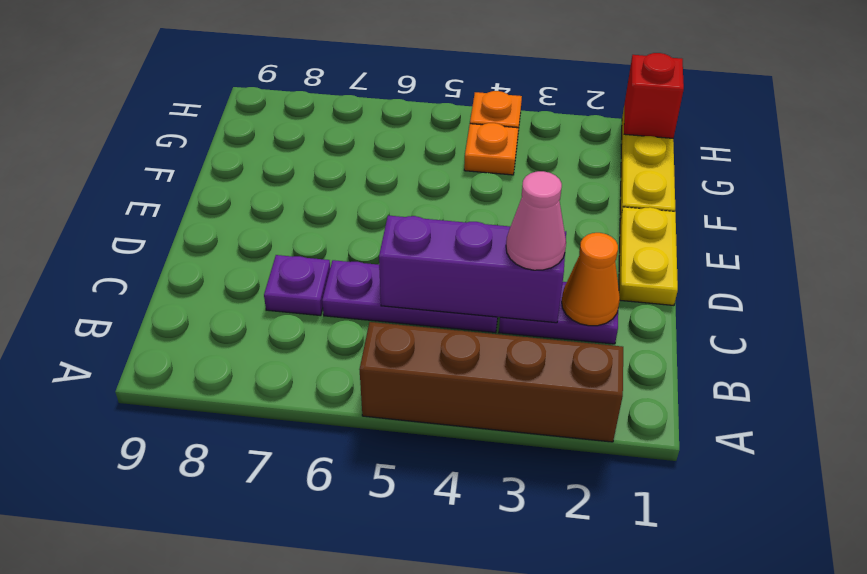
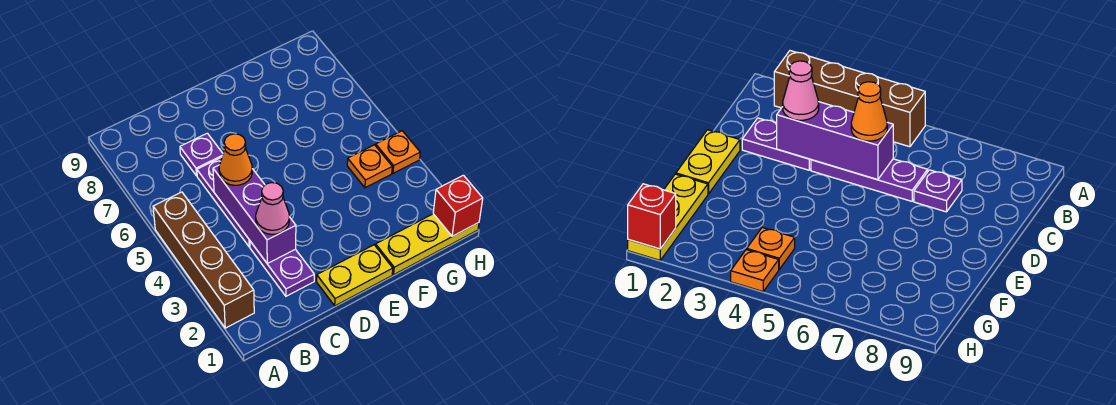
orange cone C2 level 2 -> orange cone C5 level 3

